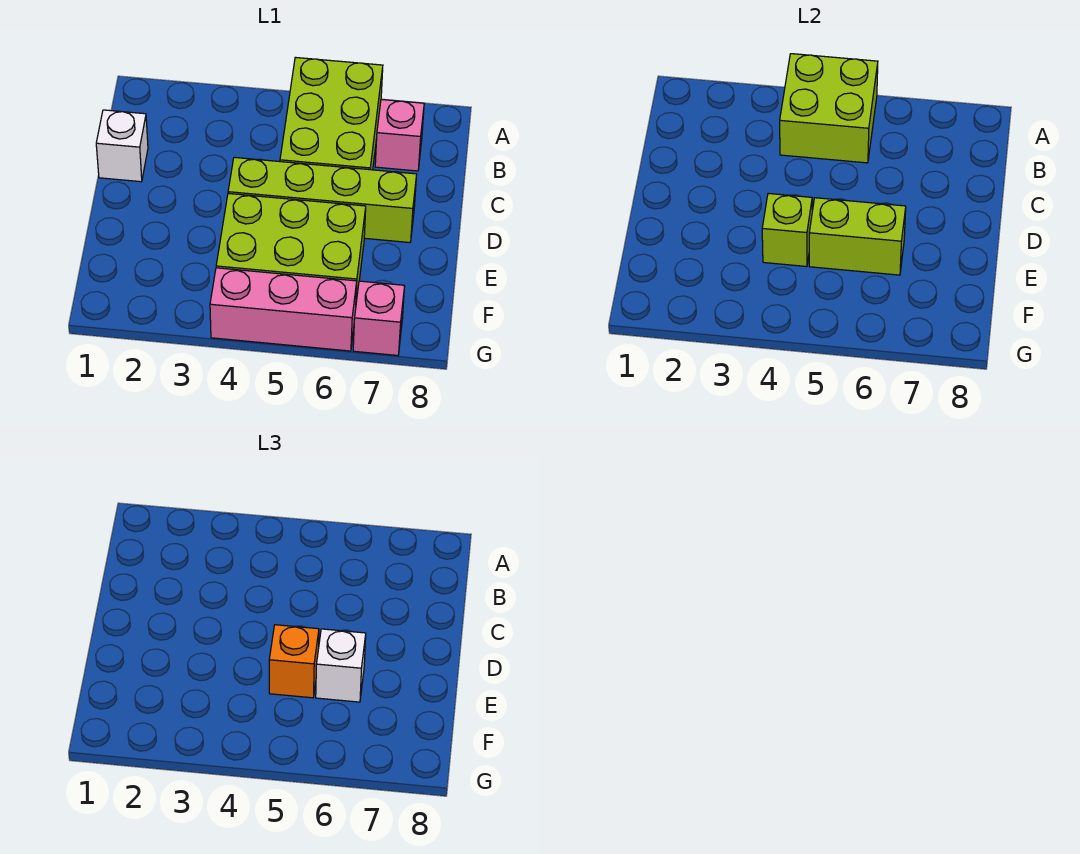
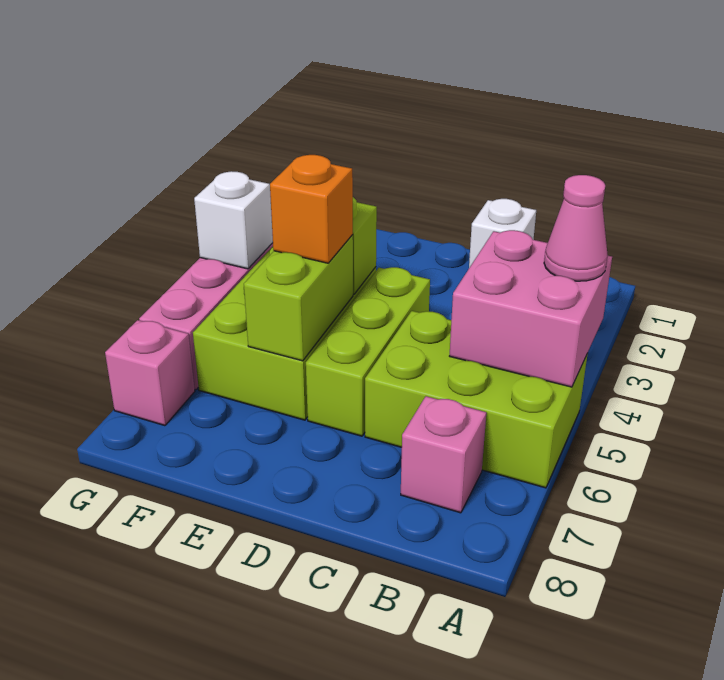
lime brick A4:B5 level 2 -> pink brick A4:B5 level 2
none -> pink cone A4 level 3
lime brick D4:D7 level 1 -> lime brick D4:D6 level 1
white brick E6 level 3 -> white brick G4 level 2

